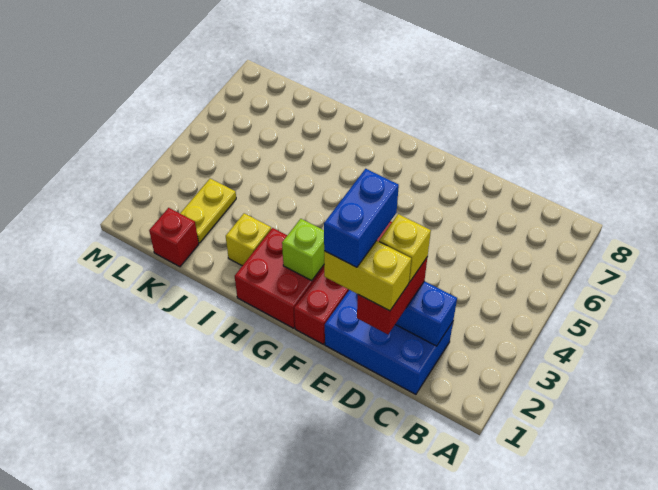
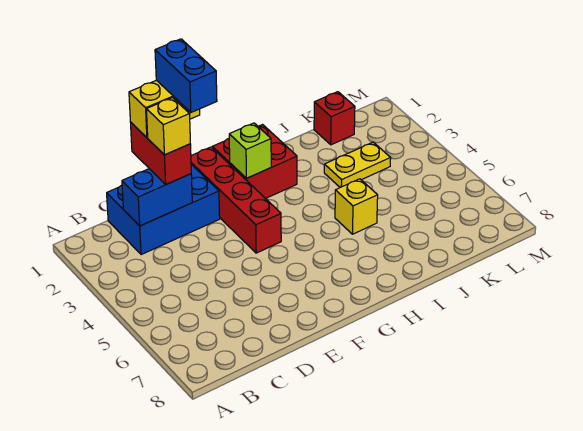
yellow brick I2 level 1 -> yellow brick I5 level 1
yellow plate K2:K3 level 1 -> yellow plate J3:K3 level 1

